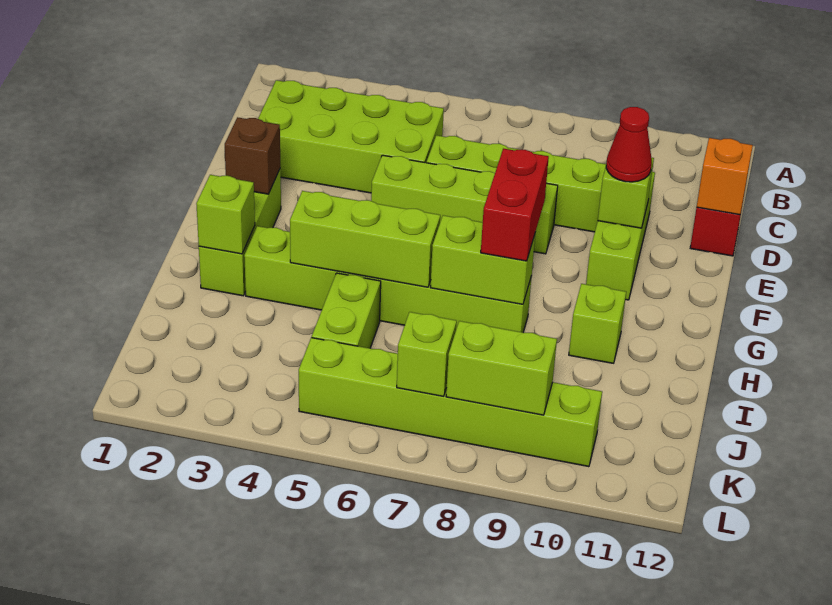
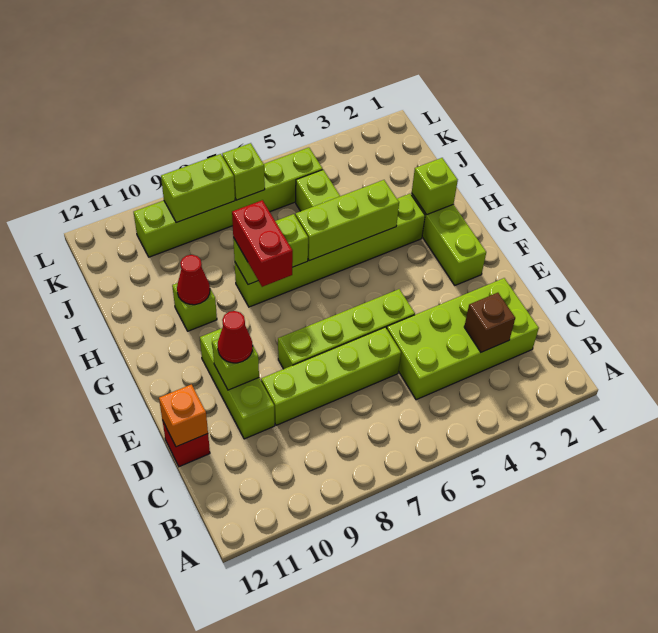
brown brick F2 level 2 -> brown brick C3 level 2
none -> red cone H10 level 2

